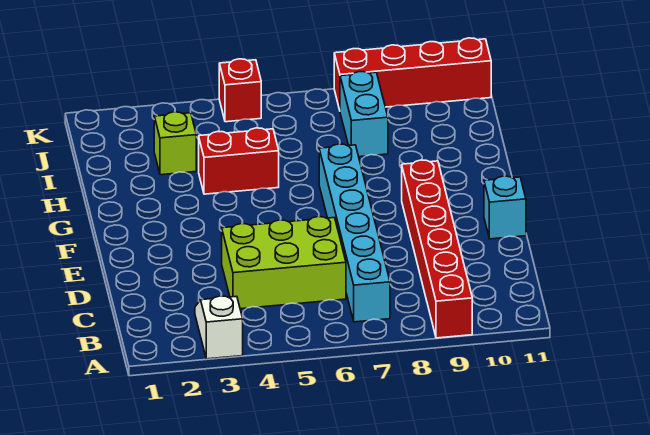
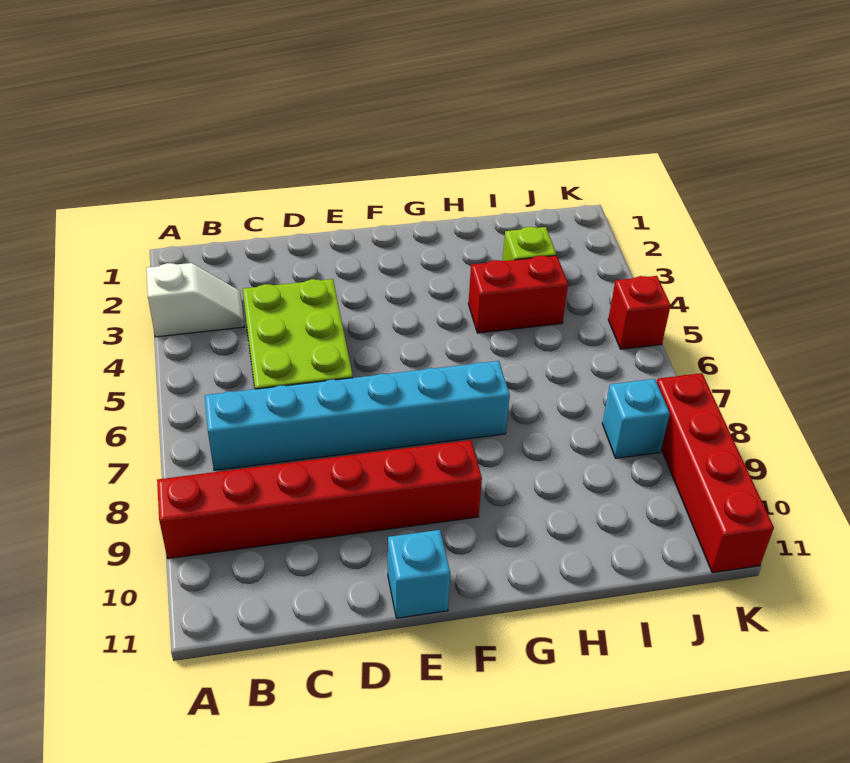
red brick H4:H5 level 1 -> red brick H4:I4 level 1
cyan brick I8:J8 level 1 -> cyan brick J8 level 1

